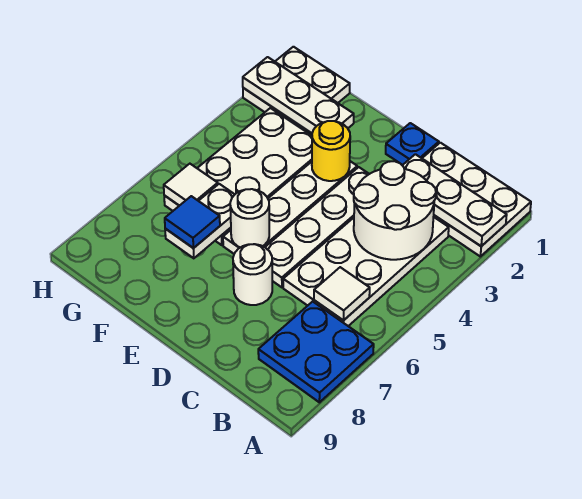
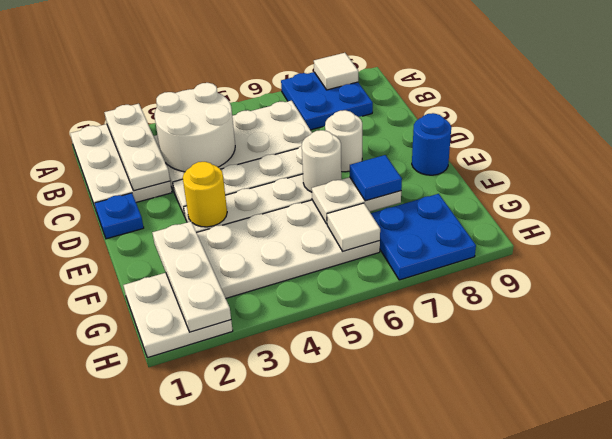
white tile B6 level 2 -> white tile A8 level 2
none -> blue round brick E9 level 1
none -> blue plate G7:H8 level 1

